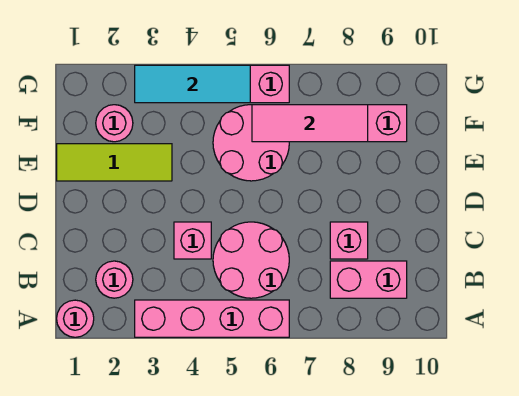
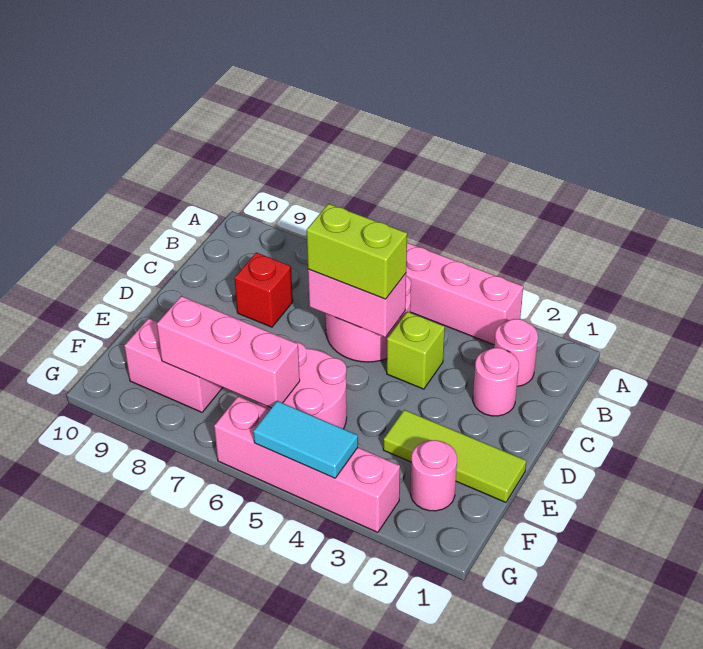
pink round brick A1 level 1 -> pink round brick C2 level 1
pink brick B8:B9 level 1 -> pink brick C5:C6 level 2
pink brick C4 level 1 -> lime brick C4 level 1
none -> lime brick C5:C6 level 3
pink brick C8 level 1 -> red brick C8 level 1
pink tile F6:F8 level 2 -> pink brick F6:F8 level 2
cyan tile G3:G5 level 2 -> cyan tile G4:G5 level 2

